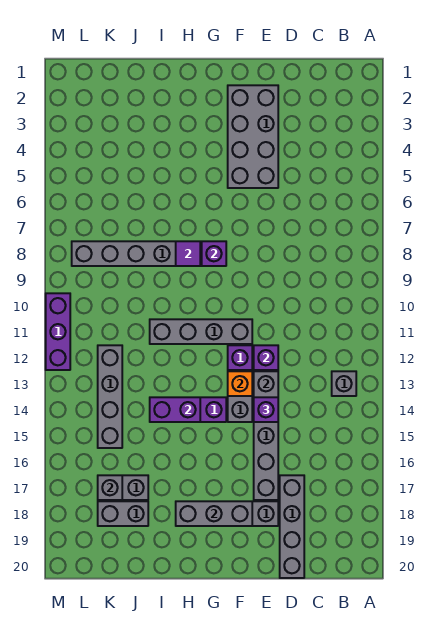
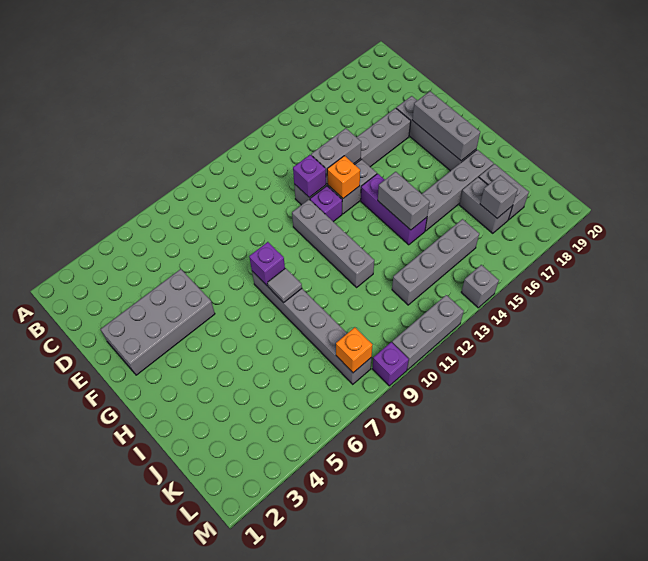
grey brick B13 level 1 -> grey brick M14 level 1
grey brick D17:D20 level 1 -> grey brick I15:I18 level 1
purple brick E14 level 3 -> purple brick M9 level 1
purple tile H8 level 2 -> grey tile H8 level 2
purple brick H14:I14 level 2 -> grey brick H14:I14 level 2
none -> orange brick L8 level 2
purple brick M10:M12 level 1 -> grey brick M10:M12 level 1

